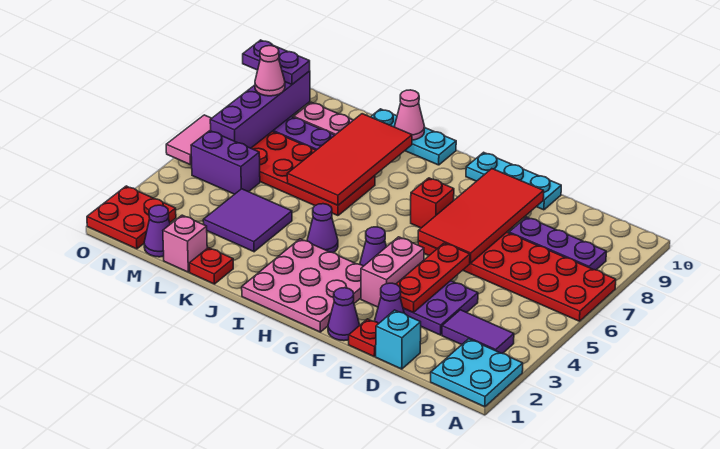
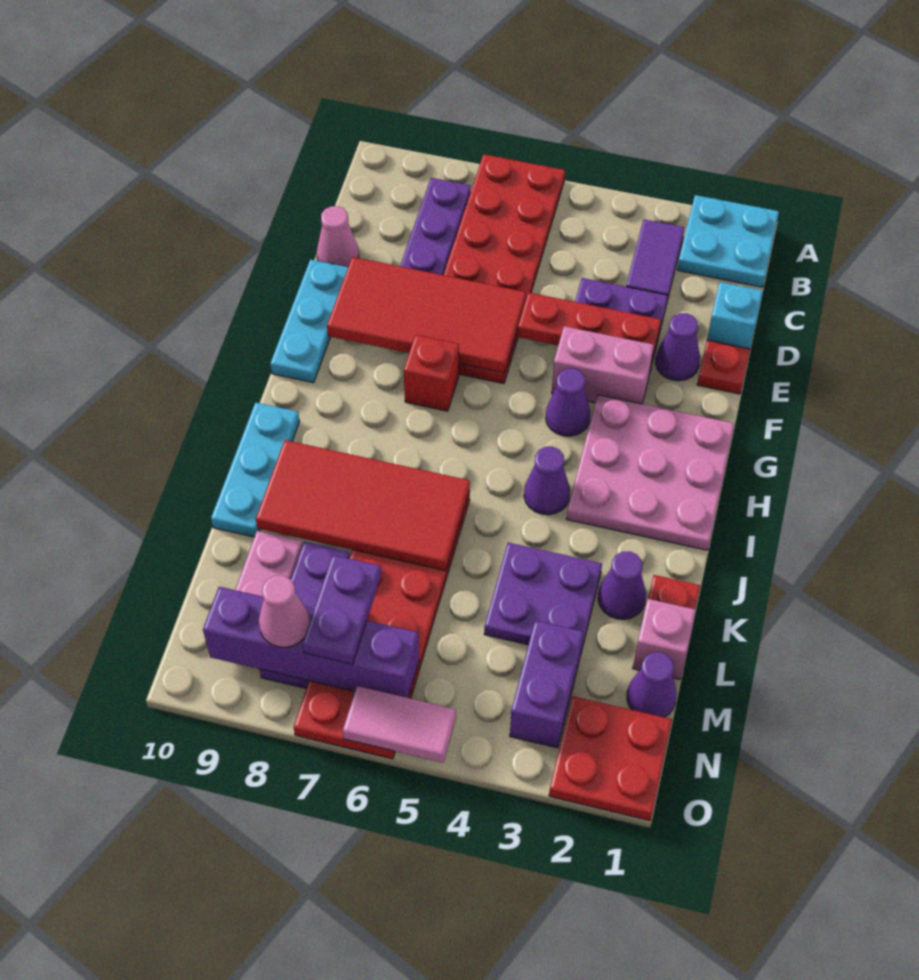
purple cone F1 level 1 -> purple cone K2 level 1
pink cone J10 level 2 -> pink cone D10 level 1
purple tile K3:L4 level 1 -> purple plate K3:L4 level 1
purple brick M5:N5 level 1 -> purple brick M3:N3 level 1
purple plate N9:O9 level 3 -> purple plate M7:N7 level 3

